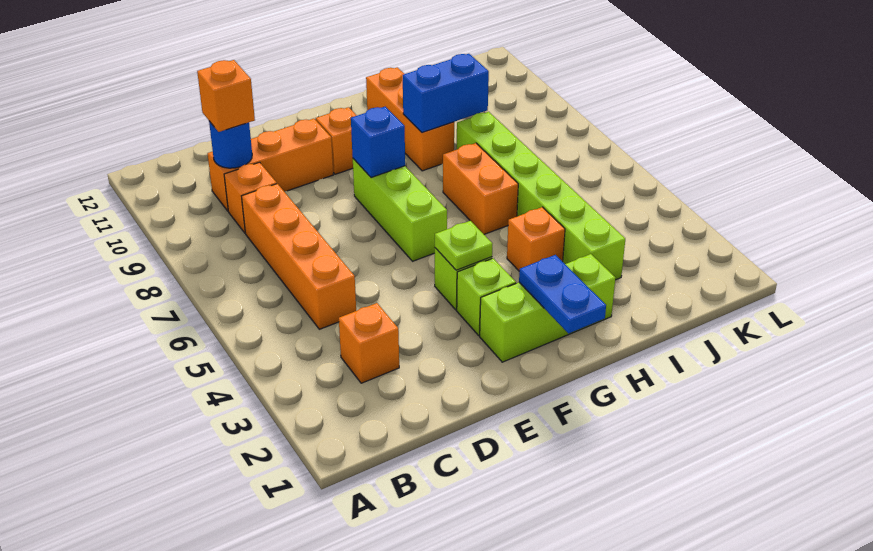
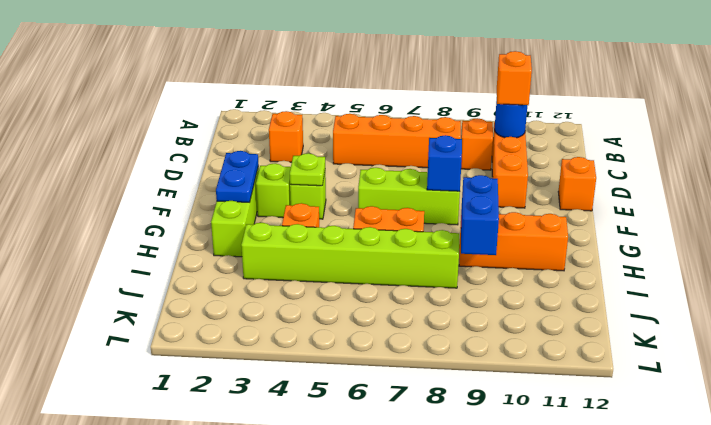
orange brick F10 level 1 -> orange brick E12 level 1
blue plate G1:G2 level 2 -> blue plate F2:G2 level 2

